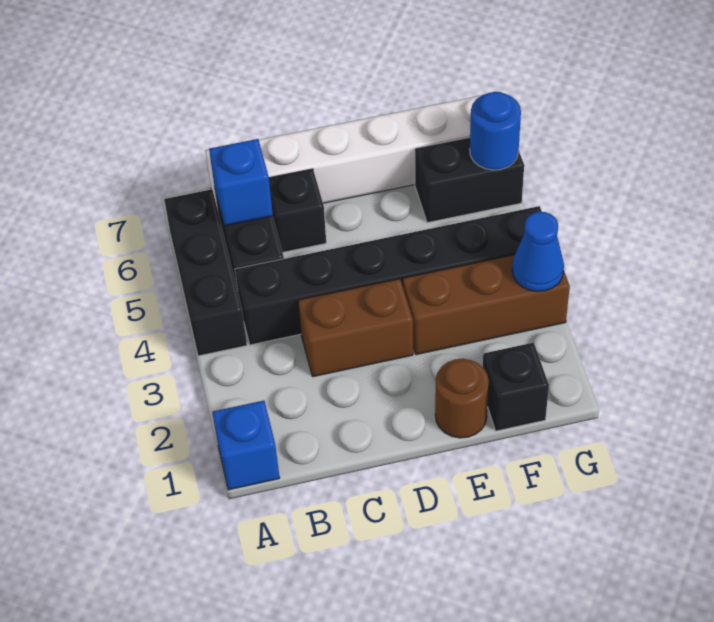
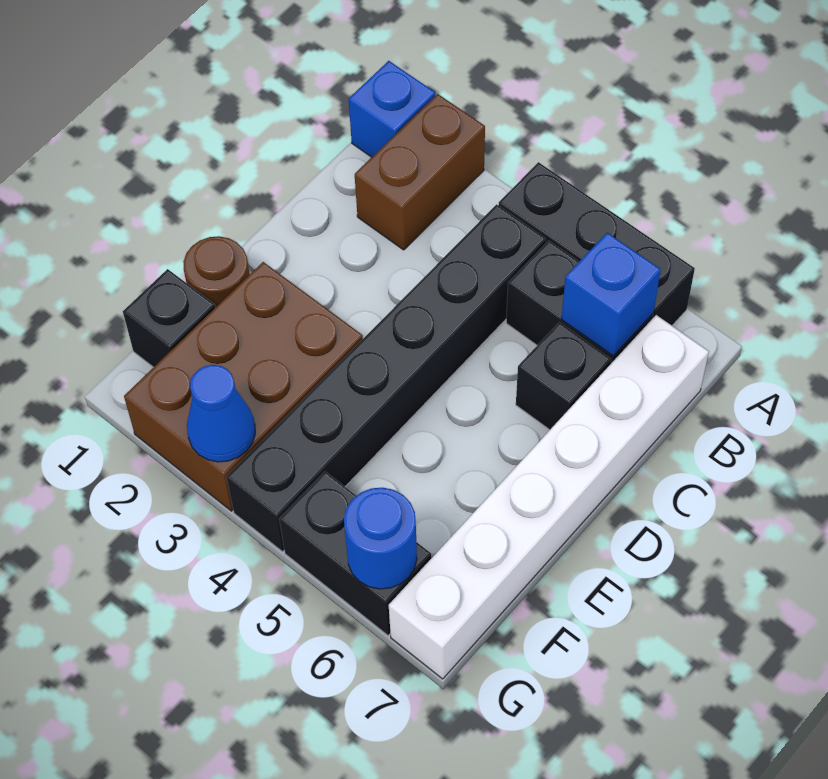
brown brick C3:D3 level 1 -> brown brick A2:B2 level 1
brown brick E3:G3 level 1 -> brown brick E2:G3 level 1
black brick F6:G6 level 1 -> black brick G5:G6 level 1

